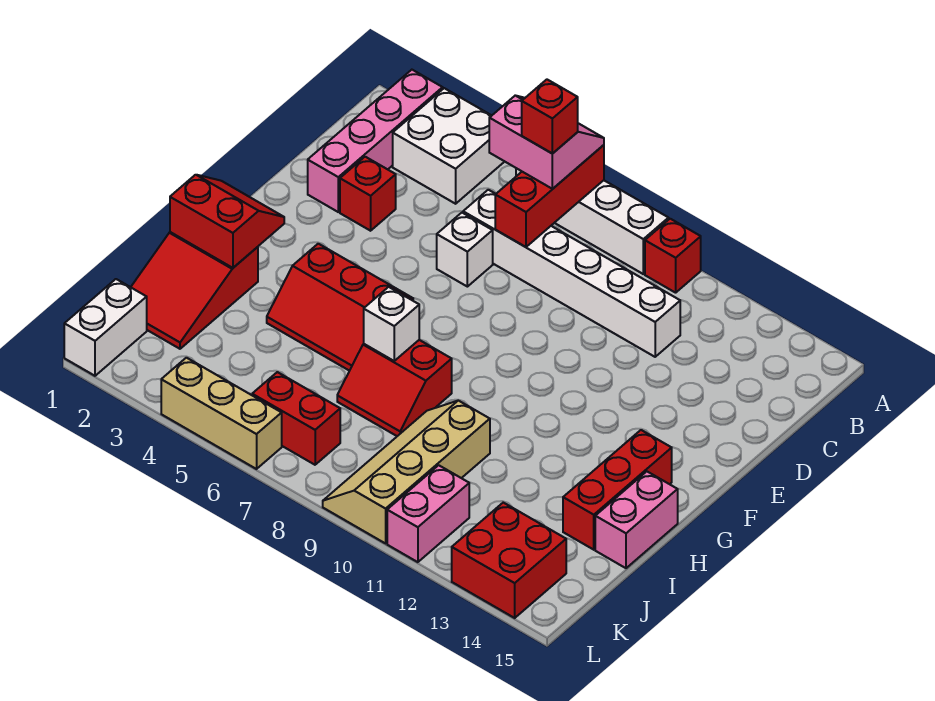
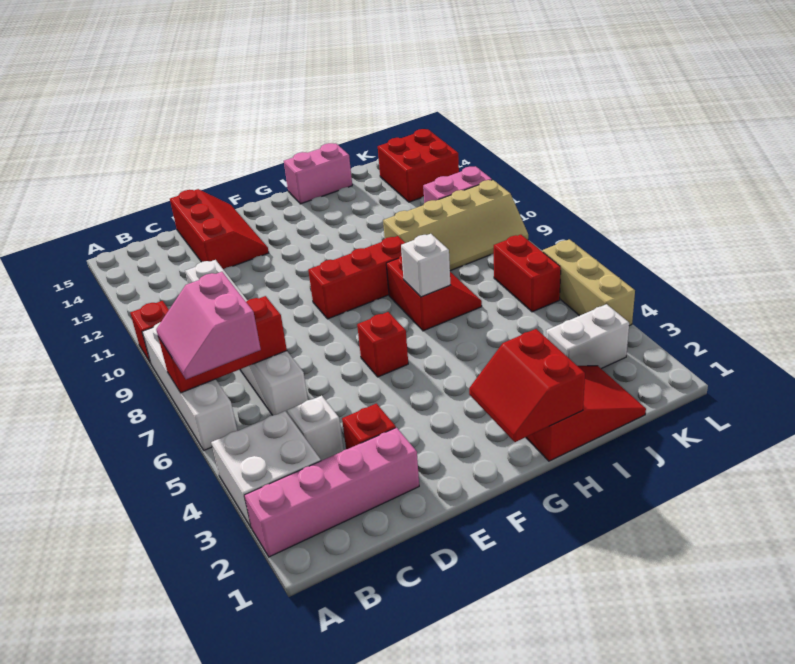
red brick B7 level 4 -> red brick F6 level 1
white brick D6 level 1 -> white brick C4 level 1
red slope G4:H6 level 1 top G -> red slope D13:E15 level 1 top D
red brick G14:I14 level 1 -> red brick F9:H9 level 1
white brick K1:L1 level 1 -> white brick J3:K3 level 1

